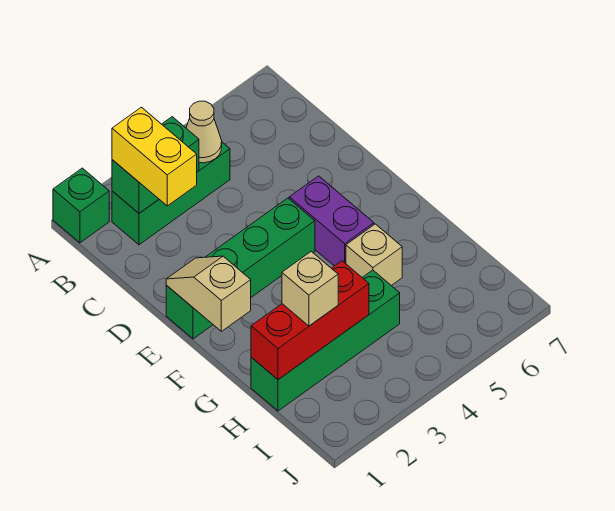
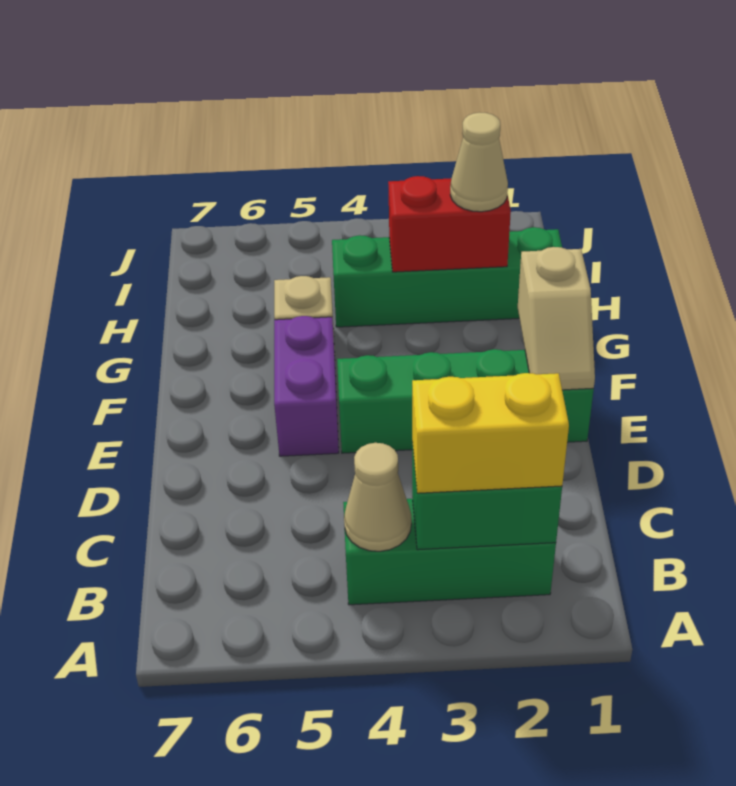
green brick A1 level 1 -> none
yellow brick B2:C2 level 3 -> yellow brick B2:B3 level 3
red brick H1:H3 level 2 -> red brick H2:H3 level 2
tan brick H2 level 3 -> tan cone H2 level 3

